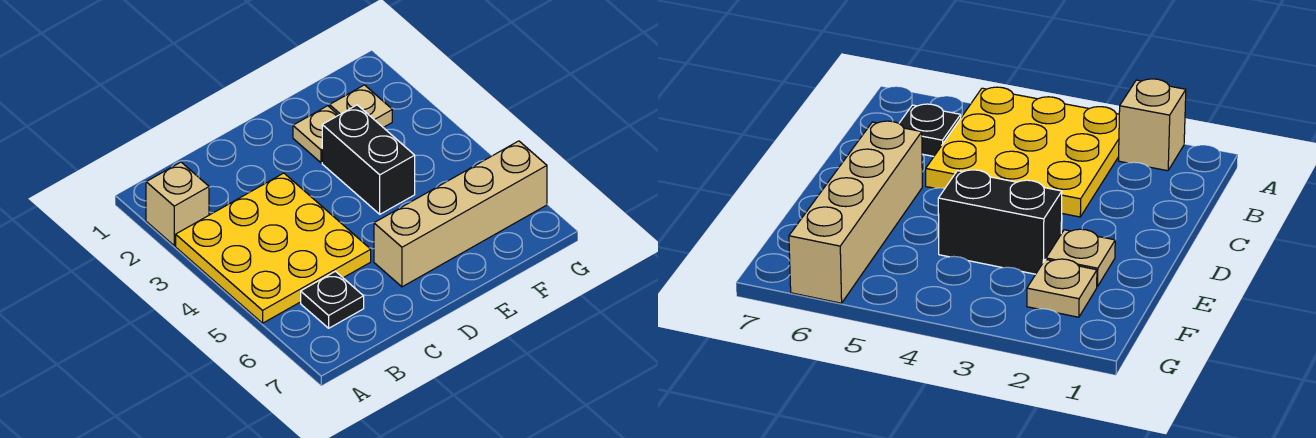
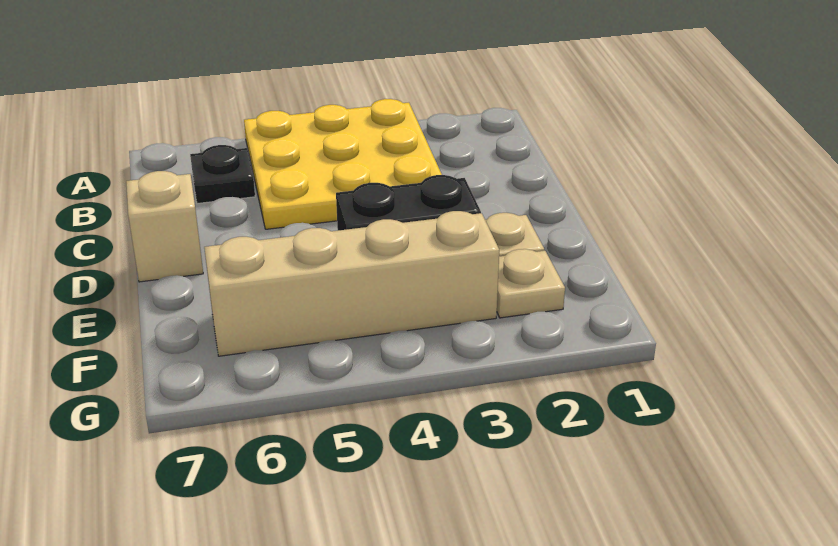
tan brick A2 level 1 -> tan brick D7 level 1
tan brick D6:G6 level 1 -> tan brick F3:F6 level 1

